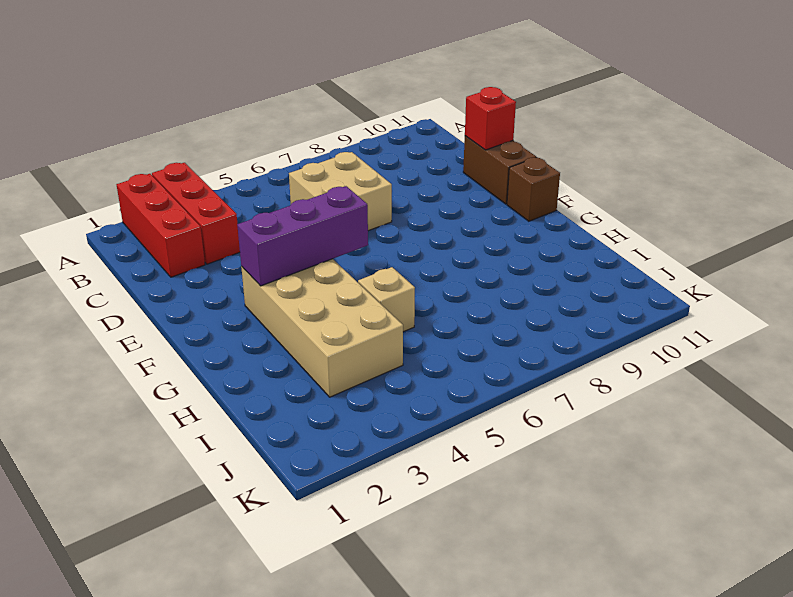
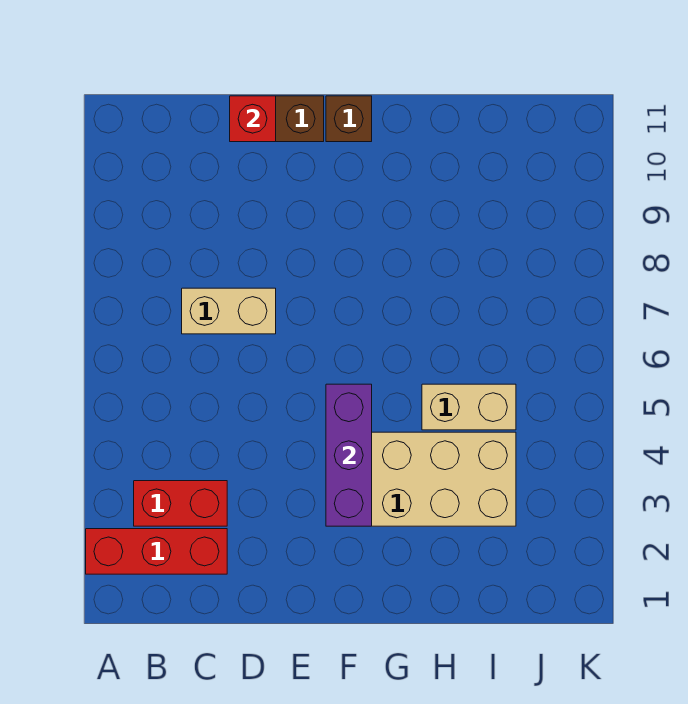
red brick A3:C3 level 1 -> red brick B3:C3 level 1
tan brick C6:D7 level 1 -> tan brick C7:D7 level 1
tan brick H5 level 1 -> tan brick H5:I5 level 1

